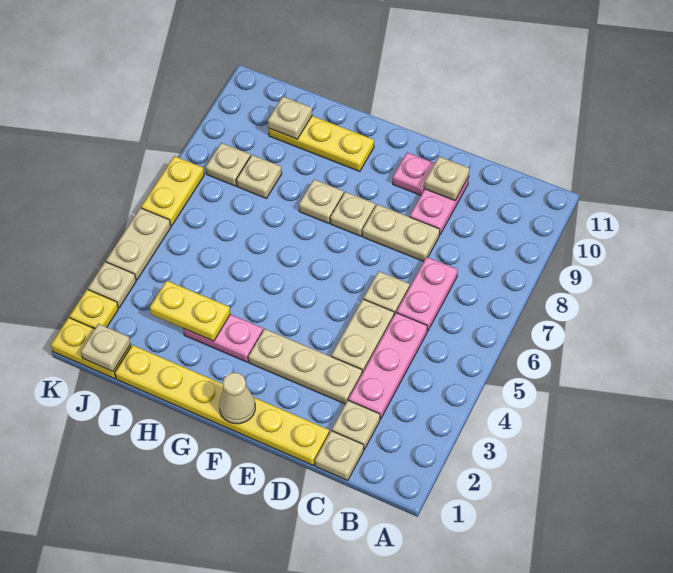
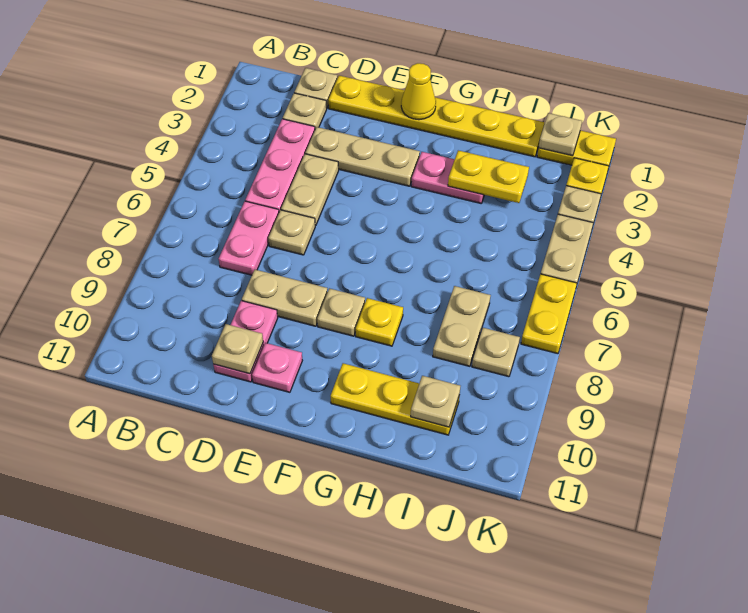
tan cone F1 level 2 -> yellow cone F1 level 2
tan plate G8 level 1 -> yellow plate G8 level 1
tan plate I8 level 1 -> tan plate I7:I8 level 1

